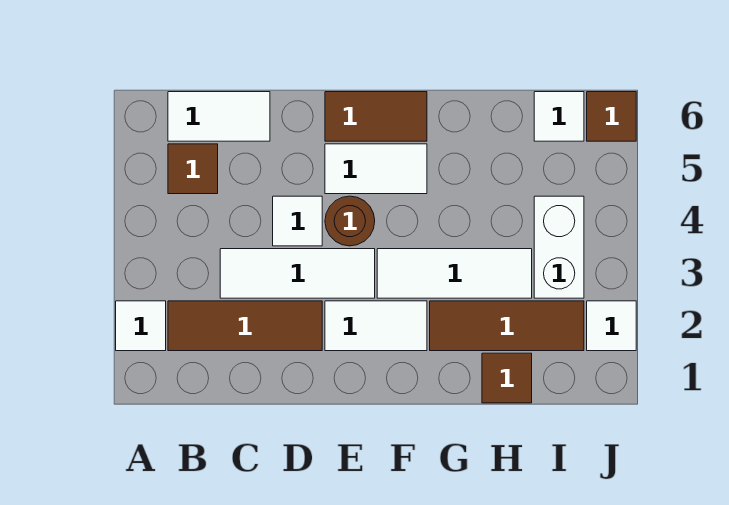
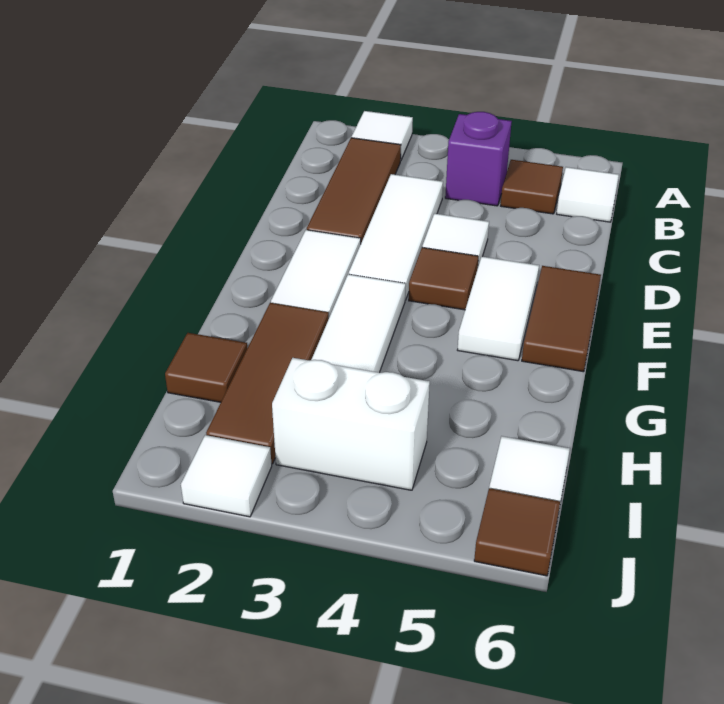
none -> purple brick B4 level 1
white tile B6:C6 level 1 -> white tile B6 level 1
brown round brick E4 level 1 -> brown tile E4 level 1

